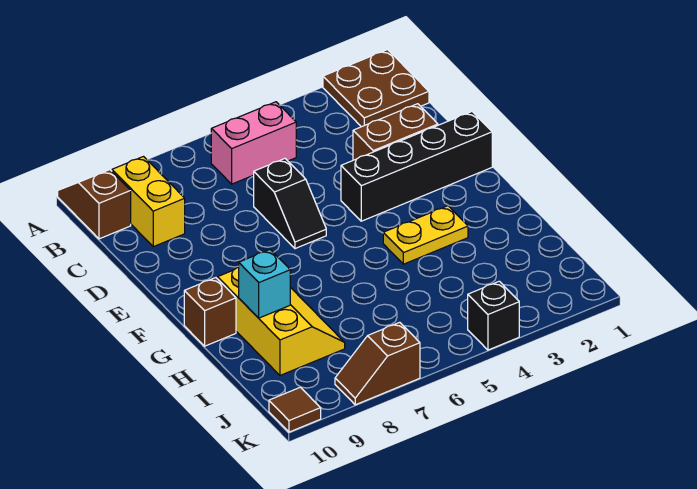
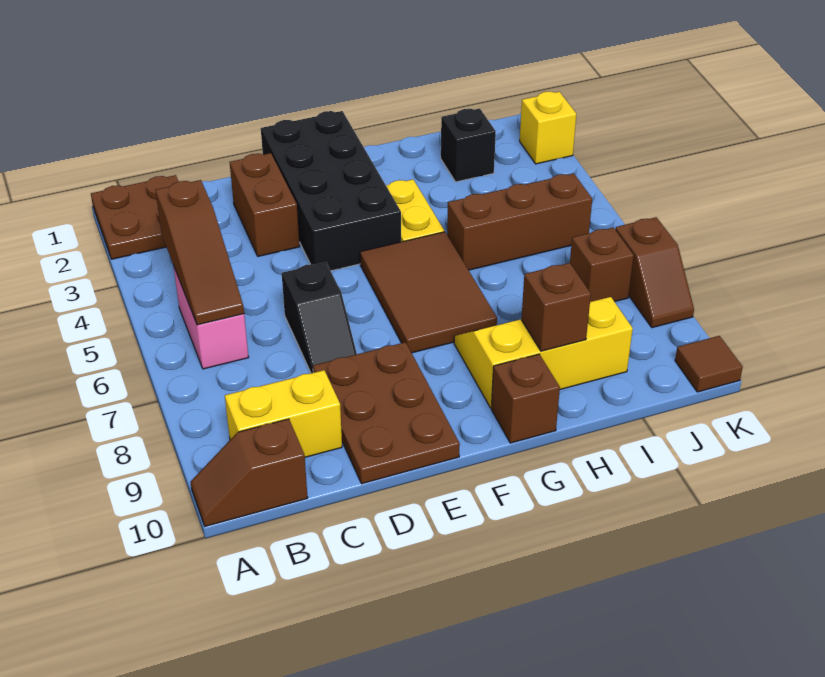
none -> brown slope B4:B6 level 2 top 4
black slope D6:E6 level 1 top D -> black slope D6:D7 level 1 top 6
none -> brown plate D8:E10 level 1
black brick E1:E4 level 1 -> black brick E1:F4 level 1
none -> brown tile F5:G7 level 1
none -> brown brick H5:J5 level 1
cyan brick H9 level 2 -> brown brick H9 level 2
none -> brown brick J7 level 1
none -> yellow brick K2 level 1
black brick K4 level 1 -> black brick I2 level 1

